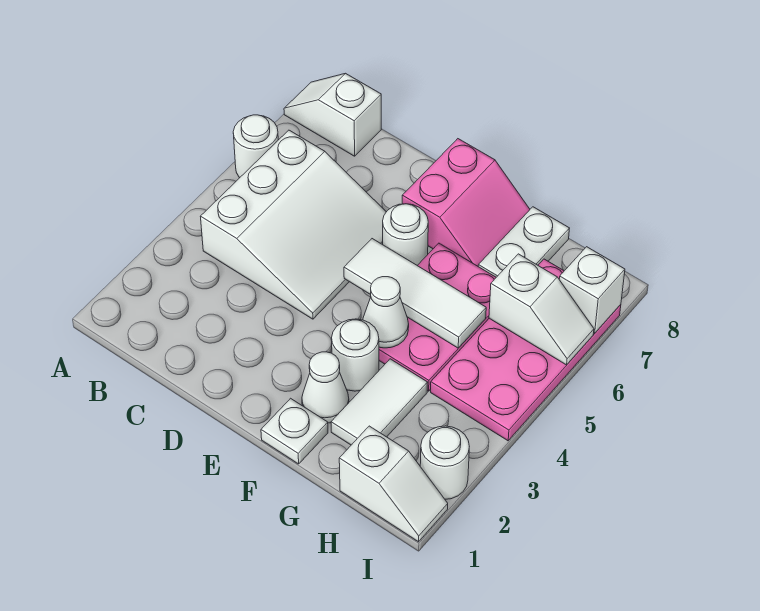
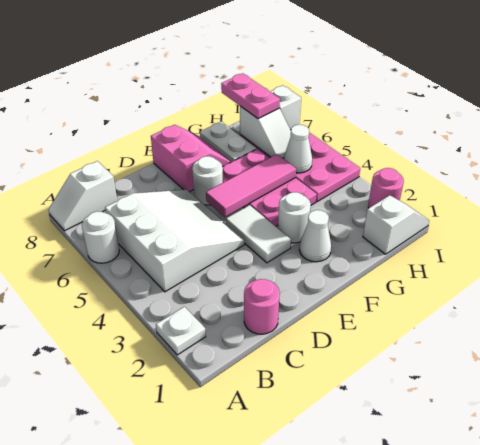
none -> pink round brick C1 level 1
white tile E5:G5 level 2 -> pink tile E5:G5 level 2
white plate F1 level 1 -> white plate A2 level 1
white cone F4 level 2 -> white cone H5 level 2
white tile G2:G3 level 1 -> white tile E3:E4 level 1
white slope H6:I6 level 2 top H -> white slope H6:H7 level 2 top 7
none -> pink plate H7:H8 level 3
white round brick I2 level 1 -> pink round brick I2 level 1

